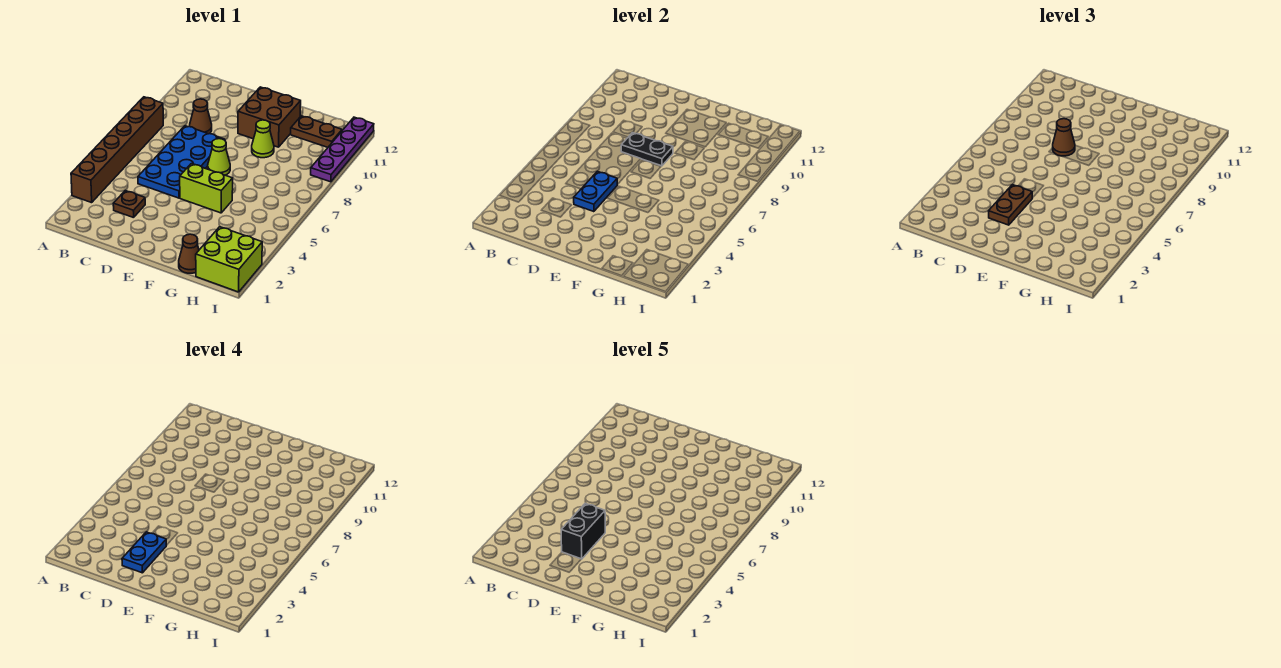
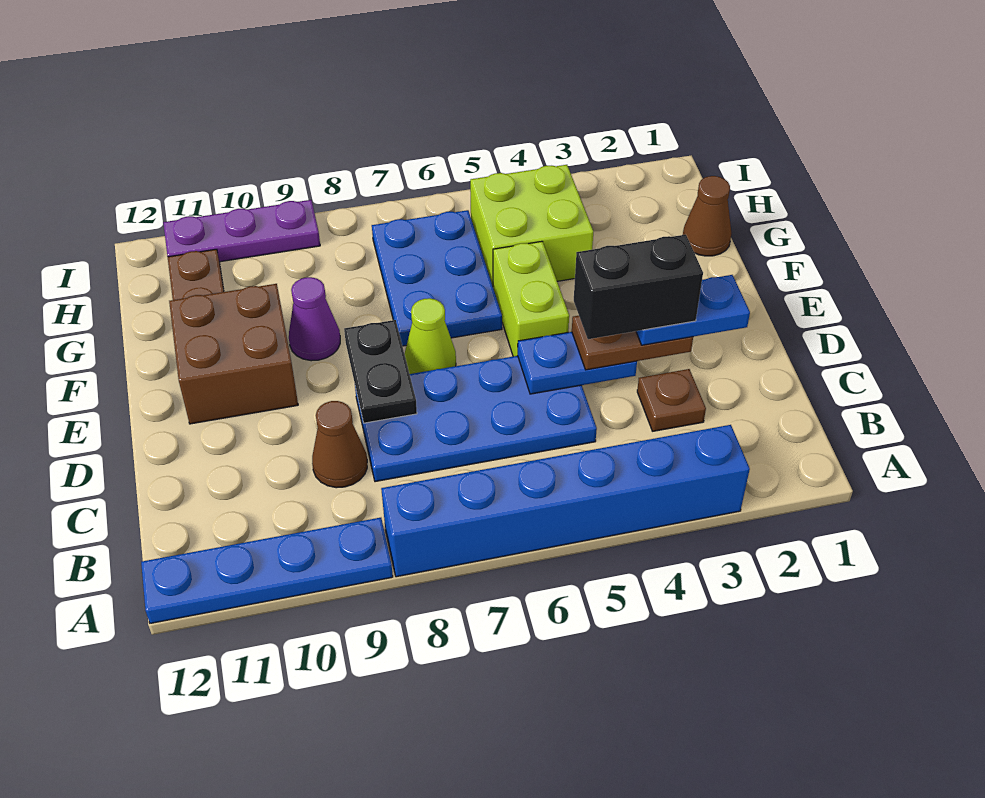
brown brick A3:A8 level 1 -> blue brick A3:A8 level 1
none -> blue plate A9:A12 level 1
brown cone D8 level 3 -> none
none -> blue plate F6:H7 level 1
lime cone F9 level 1 -> purple cone F9 level 1
lime brick H1:I2 level 1 -> lime brick G4:H5 level 1
purple plate I9:I12 level 1 -> purple plate I9:I11 level 1

